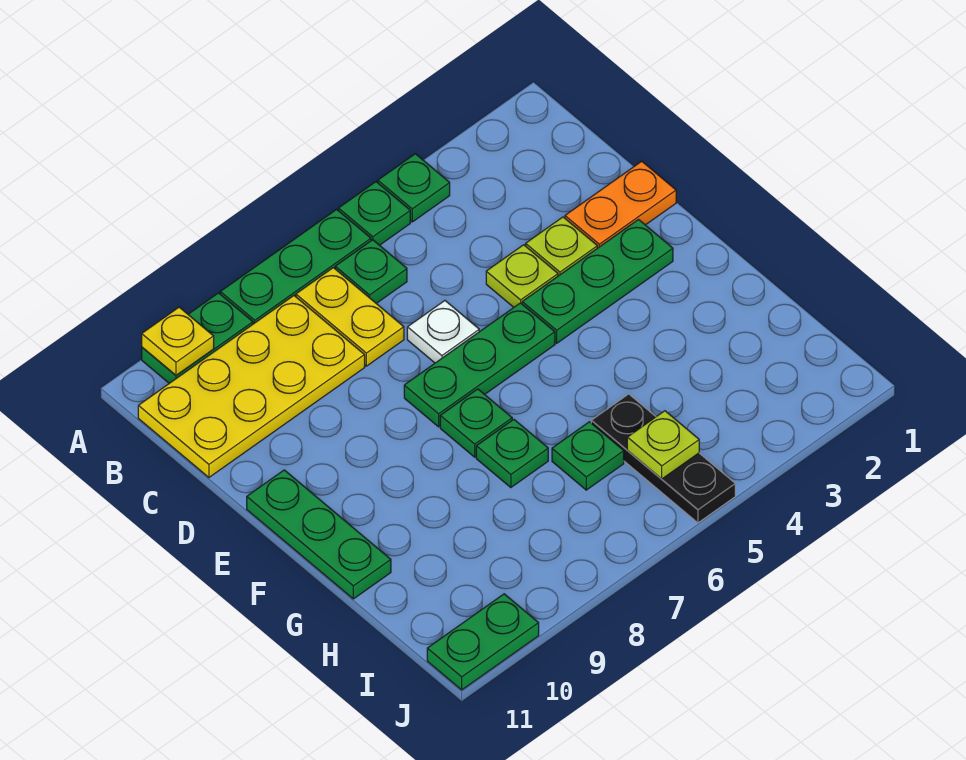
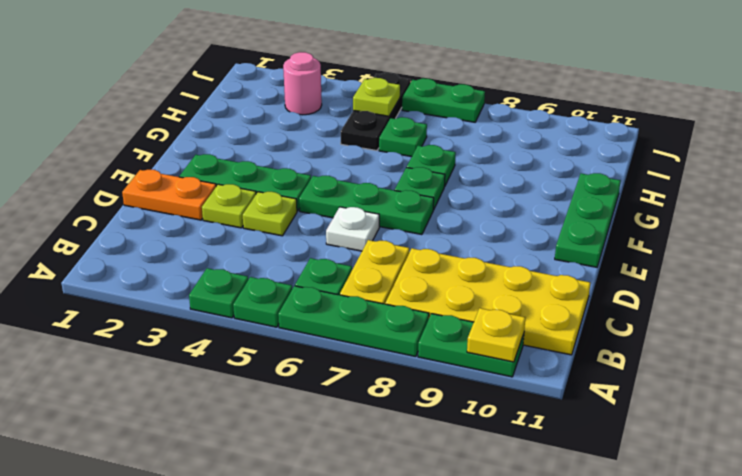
none -> pink round brick I3 level 1
green plate J10:J11 level 1 -> green plate J6:J7 level 1

